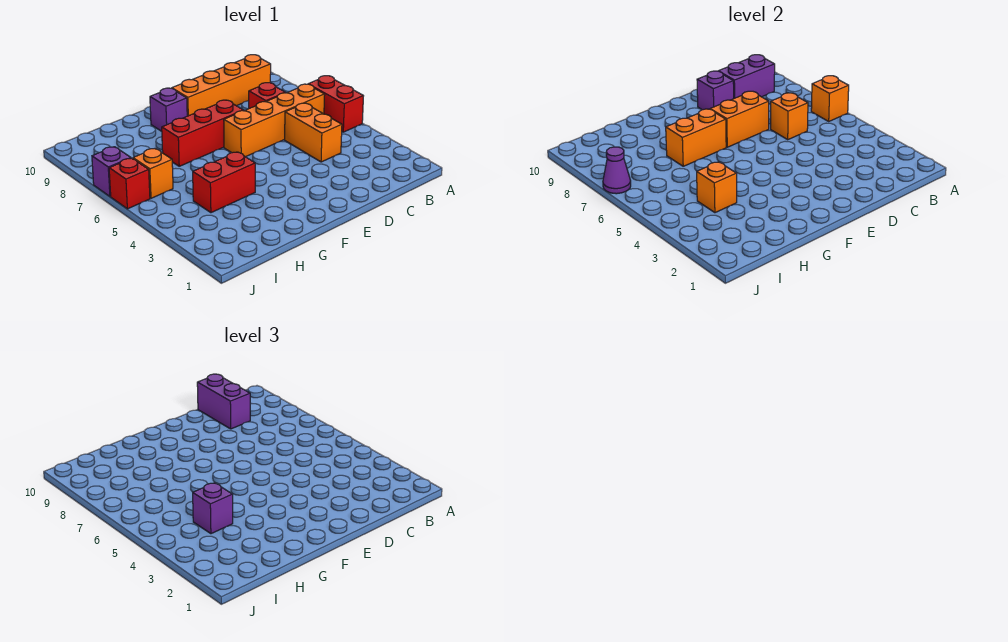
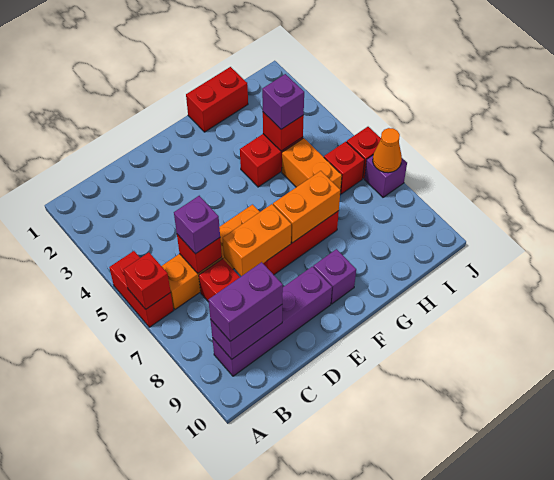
orange brick A6 level 2 -> red brick A6 level 2
orange brick B9:E9 level 1 -> purple brick B9:E9 level 1
orange brick C4:C5 level 1 -> orange brick H5:H6 level 1
orange brick C6 level 2 -> red brick C6 level 2
purple brick C9:C10 level 3 -> purple brick B9:C9 level 3
purple brick D9 level 2 -> purple brick C6 level 3
none -> red brick G1:H1 level 1
orange brick H4 level 2 -> red brick H4 level 2
orange brick I6 level 1 -> red brick I6 level 1
purple cone J7 level 2 -> orange cone J7 level 2

